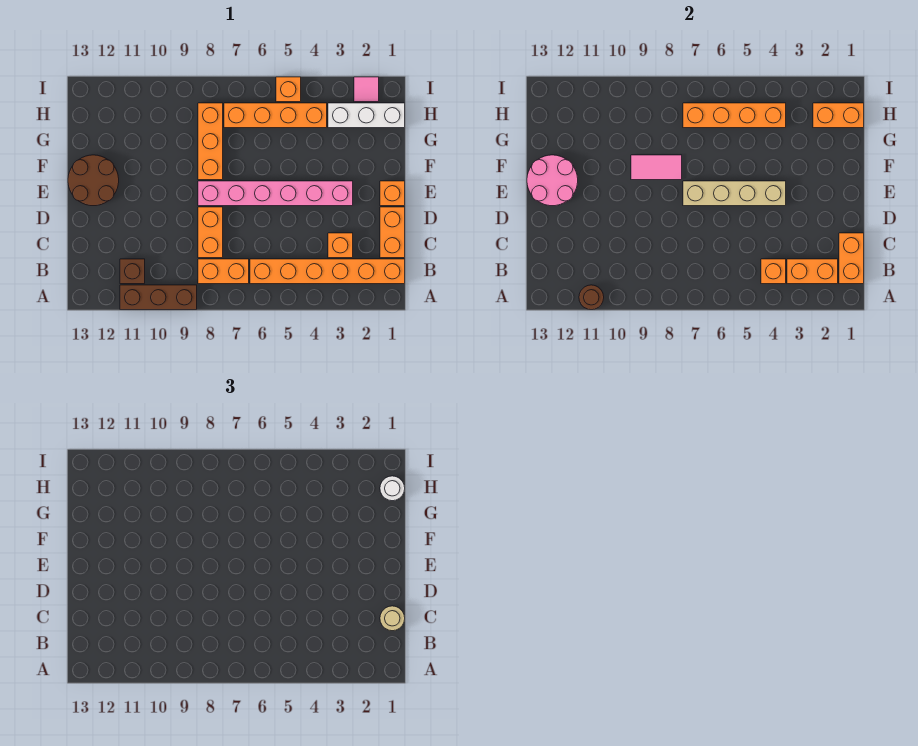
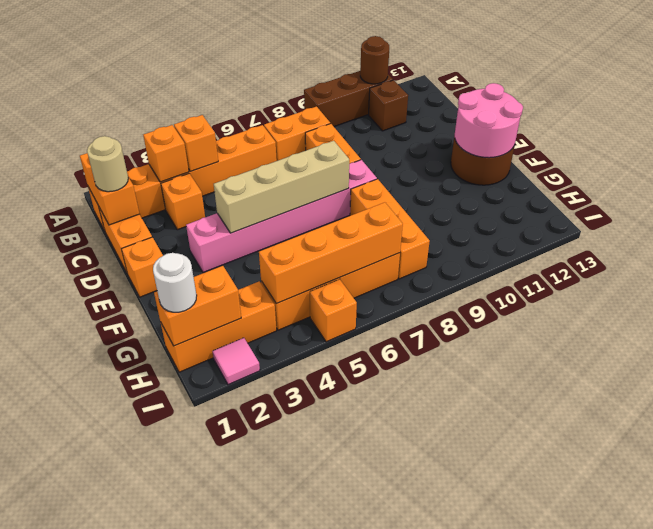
orange brick B2:B3 level 2 -> orange brick B3 level 2
pink tile F8:F9 level 2 -> none
white brick H1:H3 level 1 -> orange brick H1:H3 level 1

